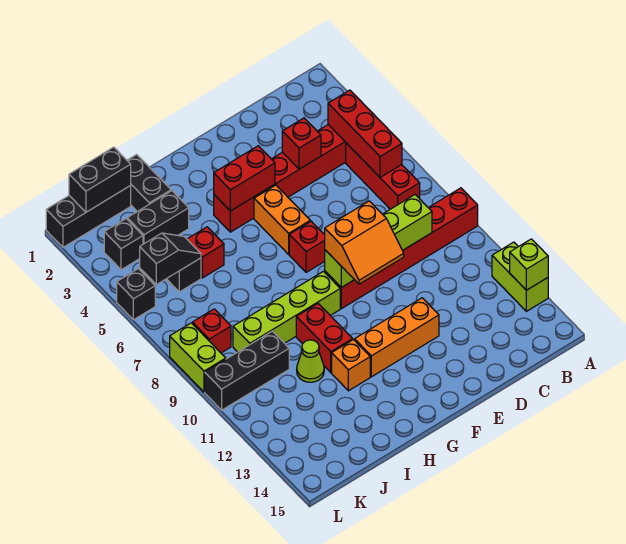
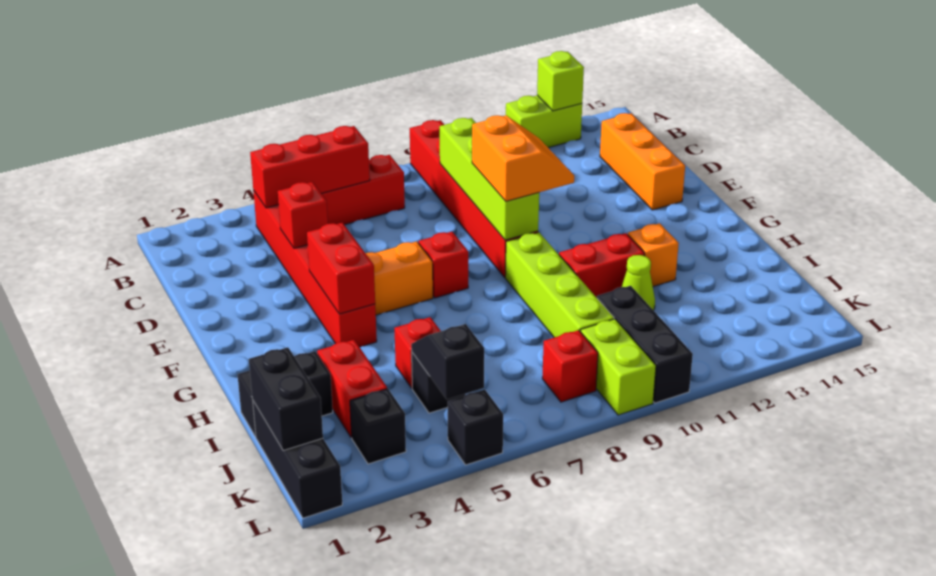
orange brick E12:G12 level 1 -> orange brick C14:E14 level 1
black brick I3:J3 level 1 -> red brick I3:J3 level 1
lime brick L8:L9 level 1 -> lime brick K9:L9 level 1

